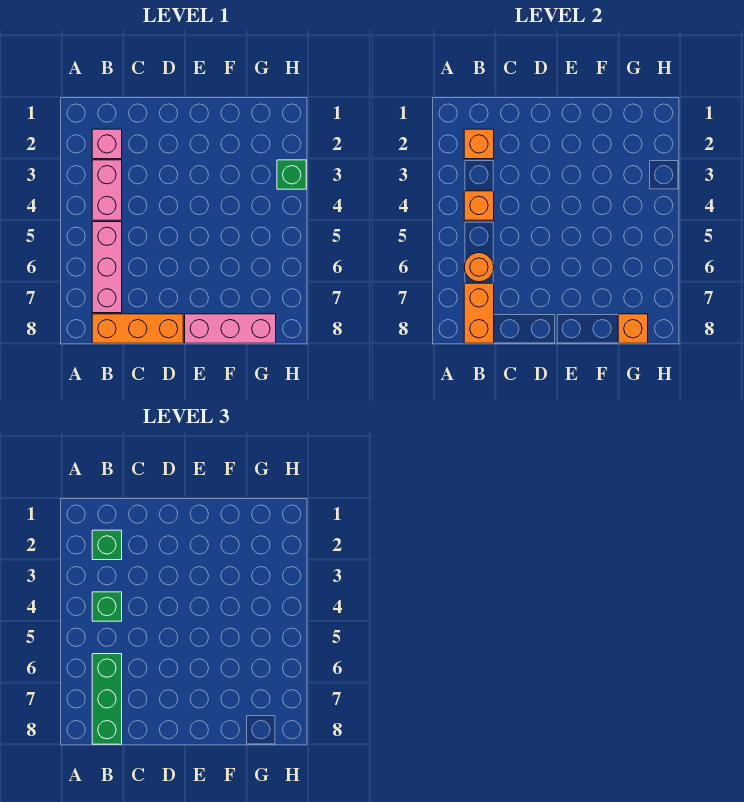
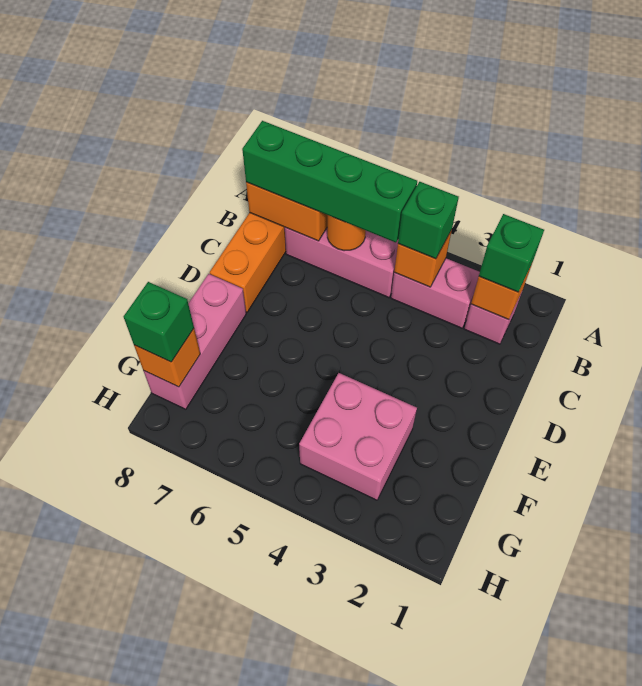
green brick B6:B8 level 3 -> green brick B5:B8 level 3
none -> pink brick F3:G4 level 1
green brick H3 level 1 -> green brick G8 level 3

